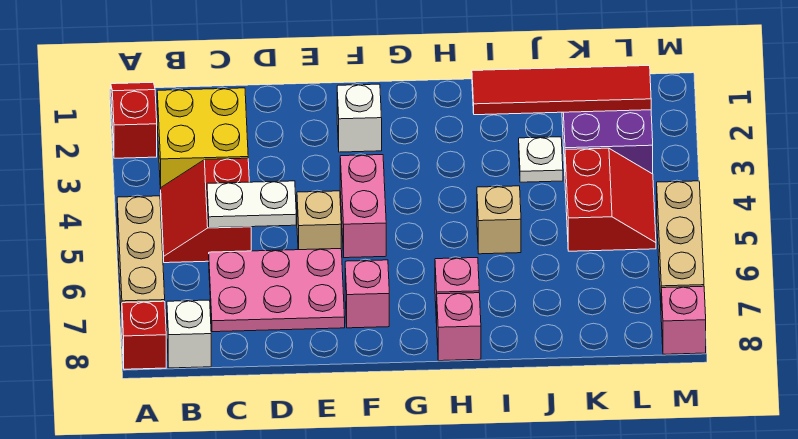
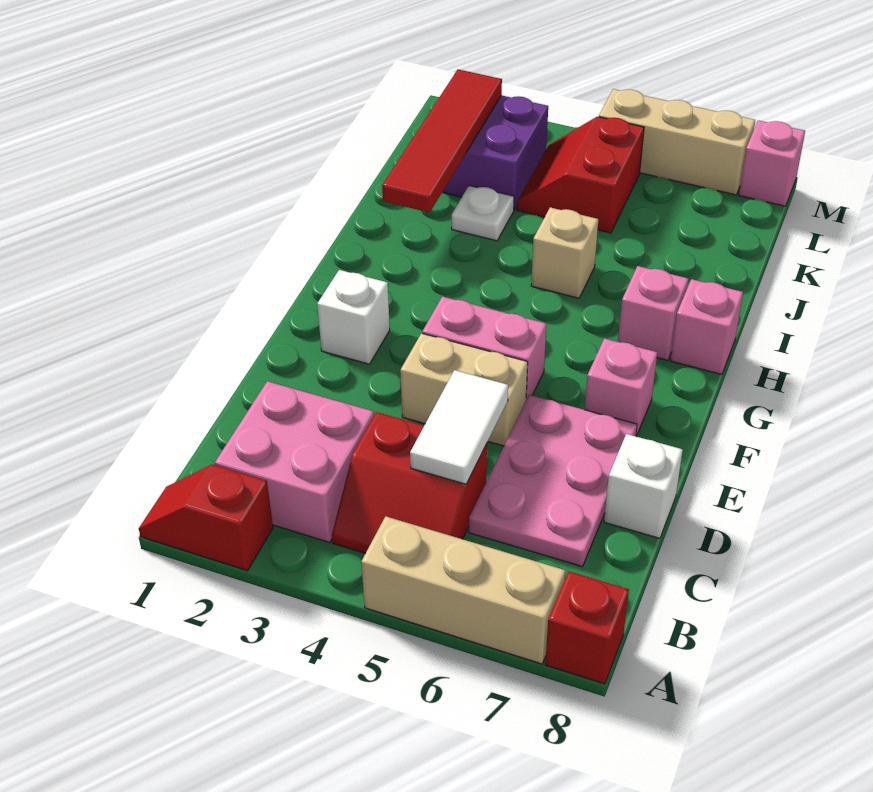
yellow brick B2:C3 level 1 -> pink brick B2:C3 level 1
white brick B8 level 1 -> white brick D8 level 1
white plate C5:D5 level 2 -> white tile C5:D5 level 2
tan brick E5 level 1 -> tan brick E4:E5 level 1
red slope K4:L5 level 1 top K -> red slope K4:L5 level 1 top 5

